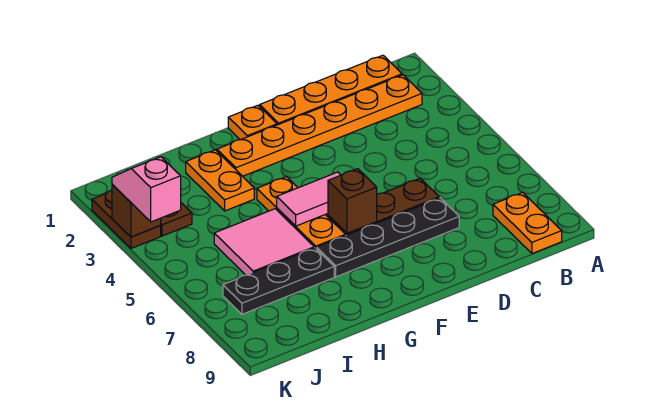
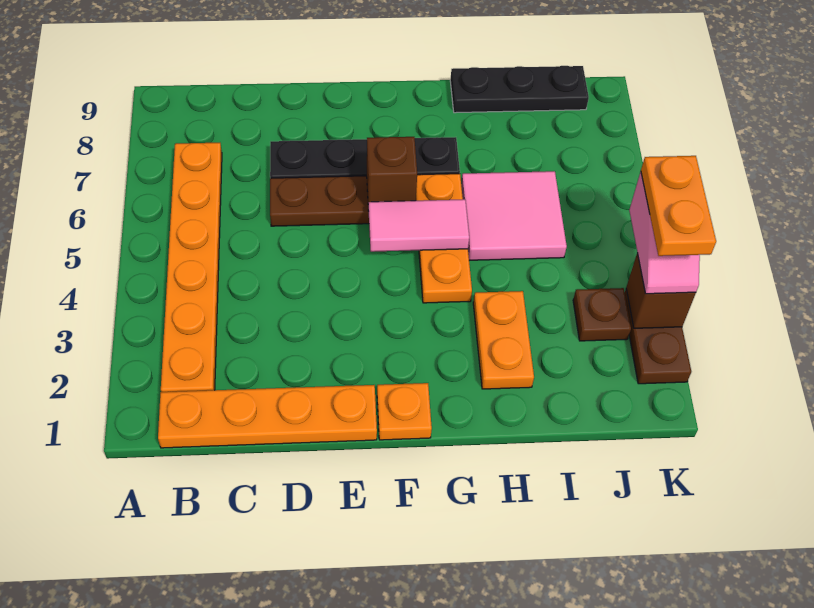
orange plate B2:G2 level 1 -> orange plate B2:B7 level 1
orange plate B8:B9 level 1 -> orange plate K3:K4 level 4
black plate H7:J7 level 1 -> black plate H9:J9 level 1

